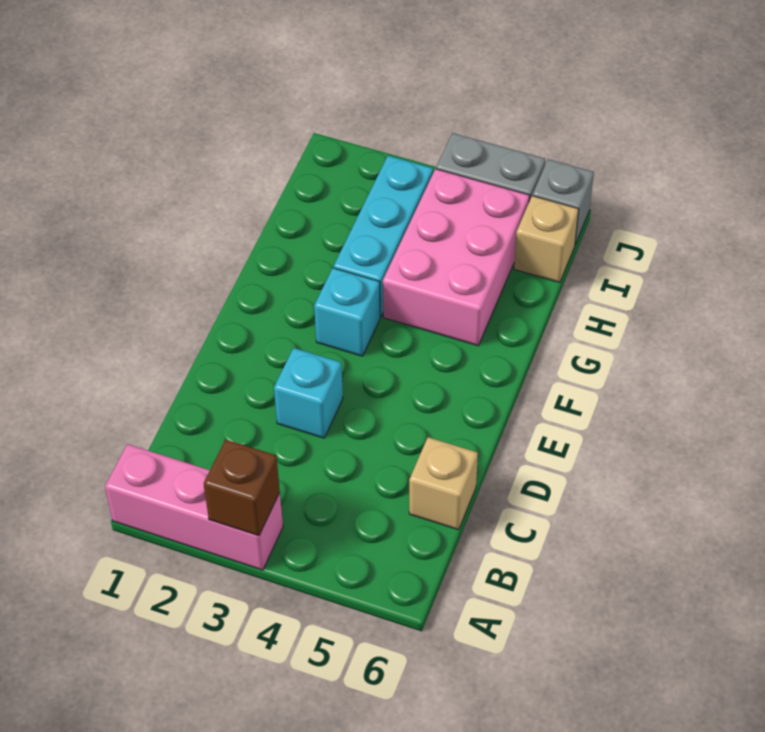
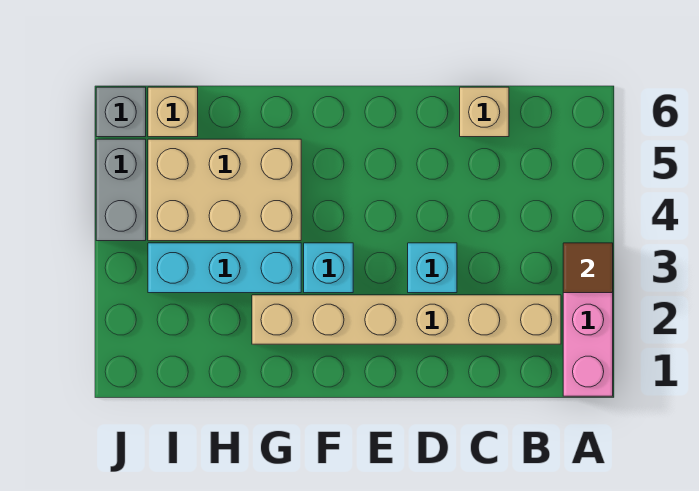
brown brick A3 level 2 -> brown tile A3 level 2
none -> tan brick B2:G2 level 1
pink brick G4:I5 level 1 -> tan brick G4:I5 level 1

